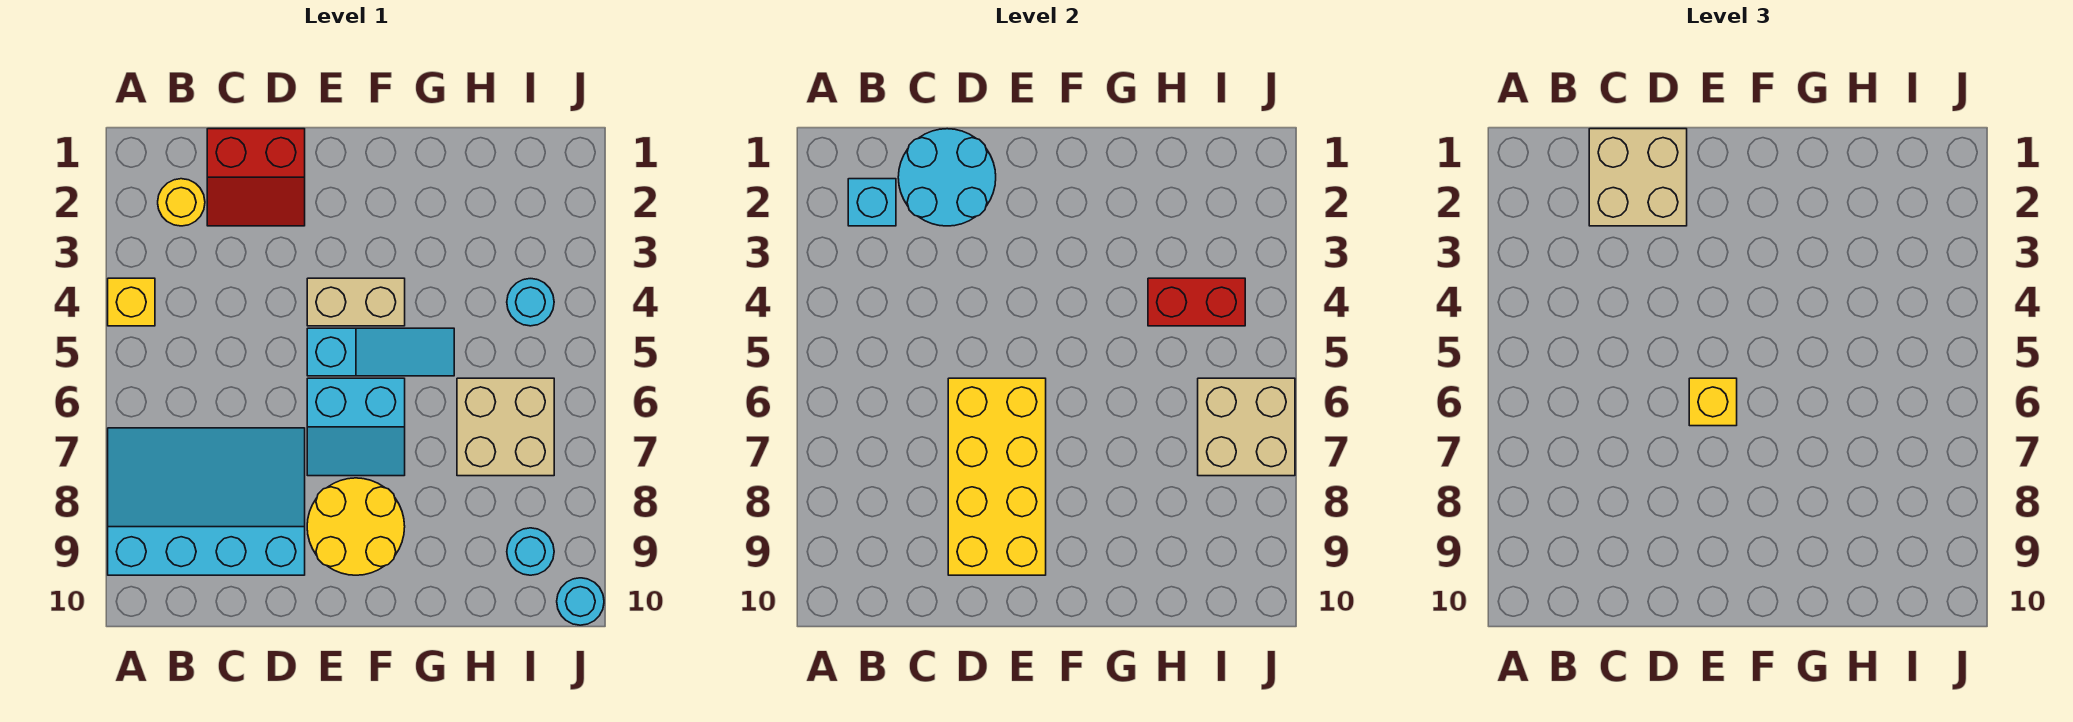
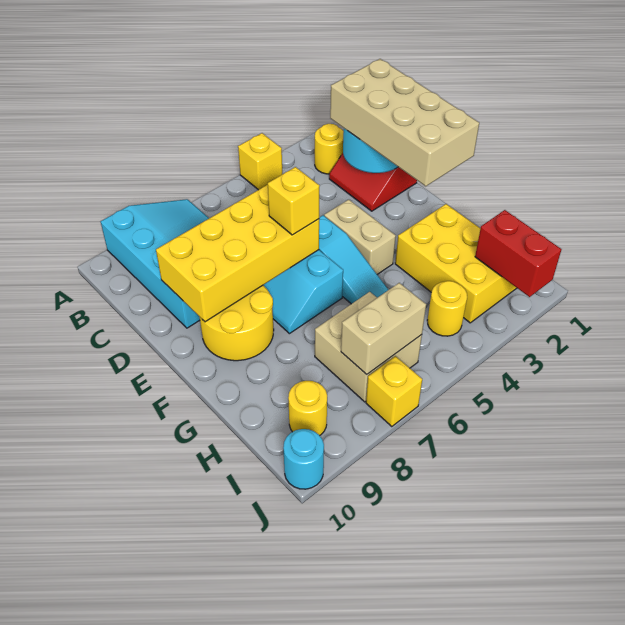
cyan brick B2 level 2 -> none
tan brick C1:D2 level 3 -> tan brick C1:F2 level 3
none -> yellow brick G2:I3 level 1
red brick H4:I4 level 2 -> red brick I2:J2 level 2
cyan round brick I4 level 1 -> yellow round brick I4 level 1
tan brick I6:J7 level 2 -> tan brick I6:I7 level 2
cyan round brick I9 level 1 -> yellow round brick I9 level 1
none -> yellow brick J7 level 1

